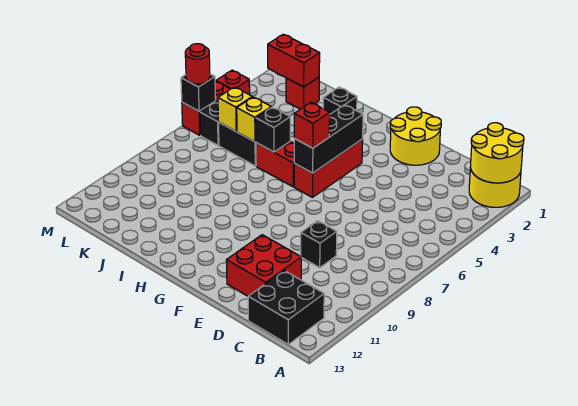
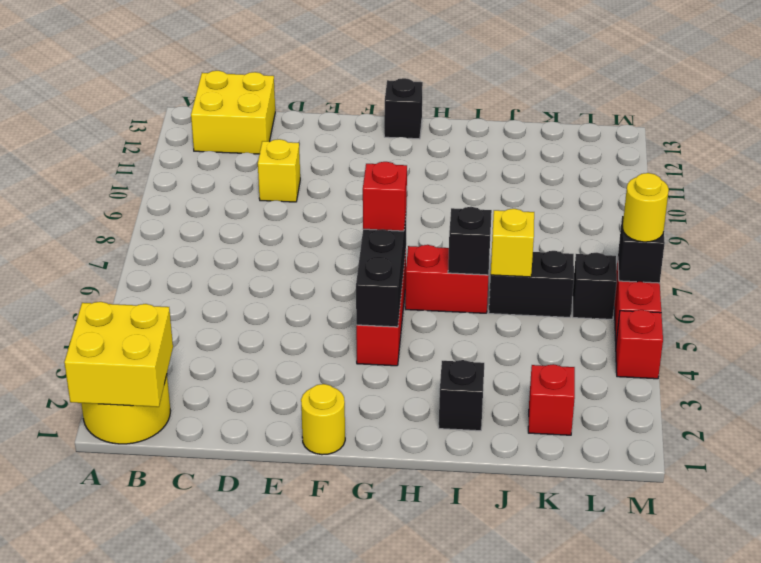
yellow round brick A1:B2 level 2 -> yellow brick A1:B2 level 2
black brick B12:C13 level 1 -> yellow brick B12:C13 level 1
black brick D9 level 1 -> black brick G13 level 1
red brick D11:E12 level 1 -> none
yellow round brick E1:F2 level 1 -> yellow round brick F1 level 1
red brick K2:L2 level 2 -> none
yellow brick K6 level 2 -> yellow brick D10 level 1
red round brick M6 level 3 -> yellow round brick M6 level 3

